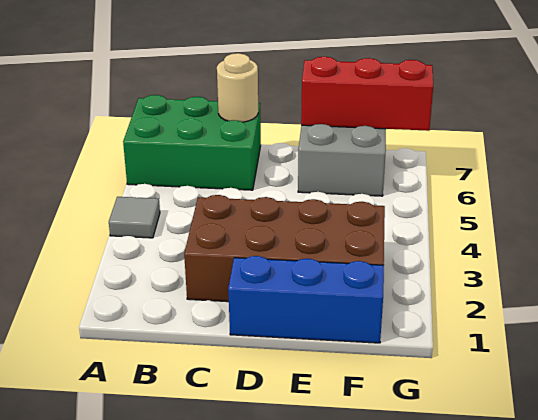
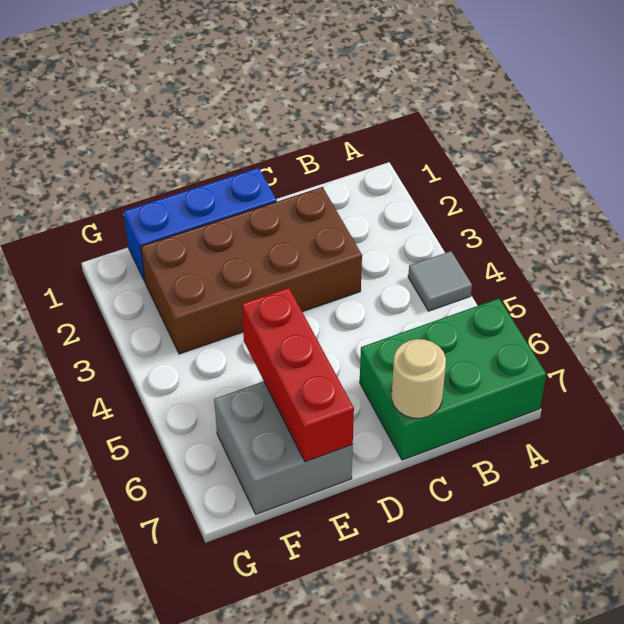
red brick E7:G7 level 2 -> red brick E5:E7 level 2

